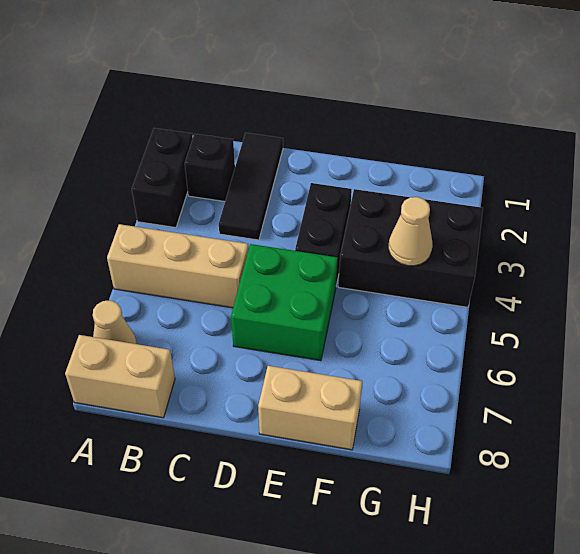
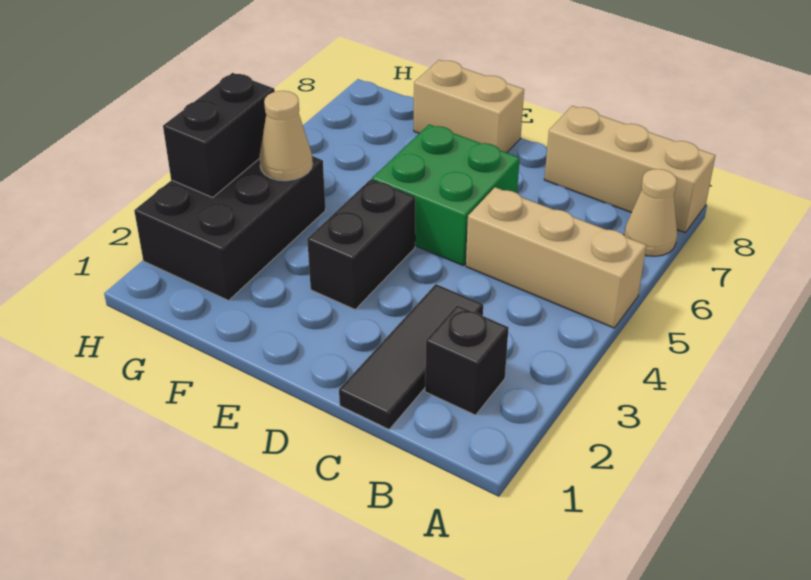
black brick A2:A3 level 1 -> black brick H3:H4 level 2
tan brick A8:B8 level 1 -> tan brick A8:C8 level 1
black brick F3:H4 level 1 -> black brick G2:H4 level 1

